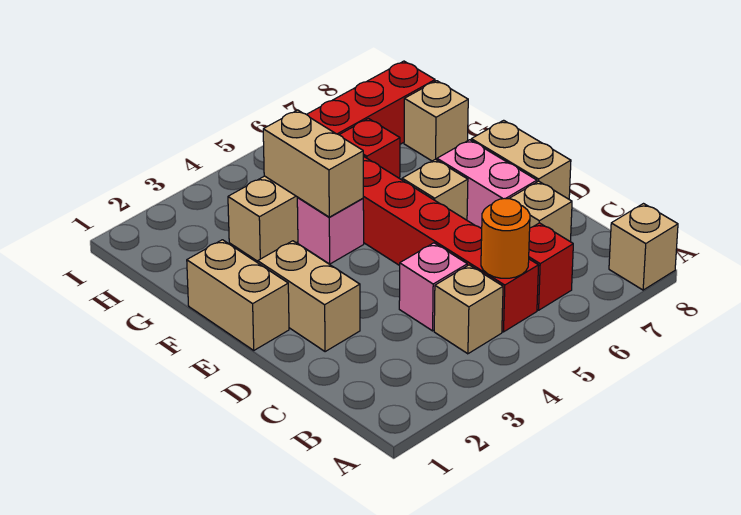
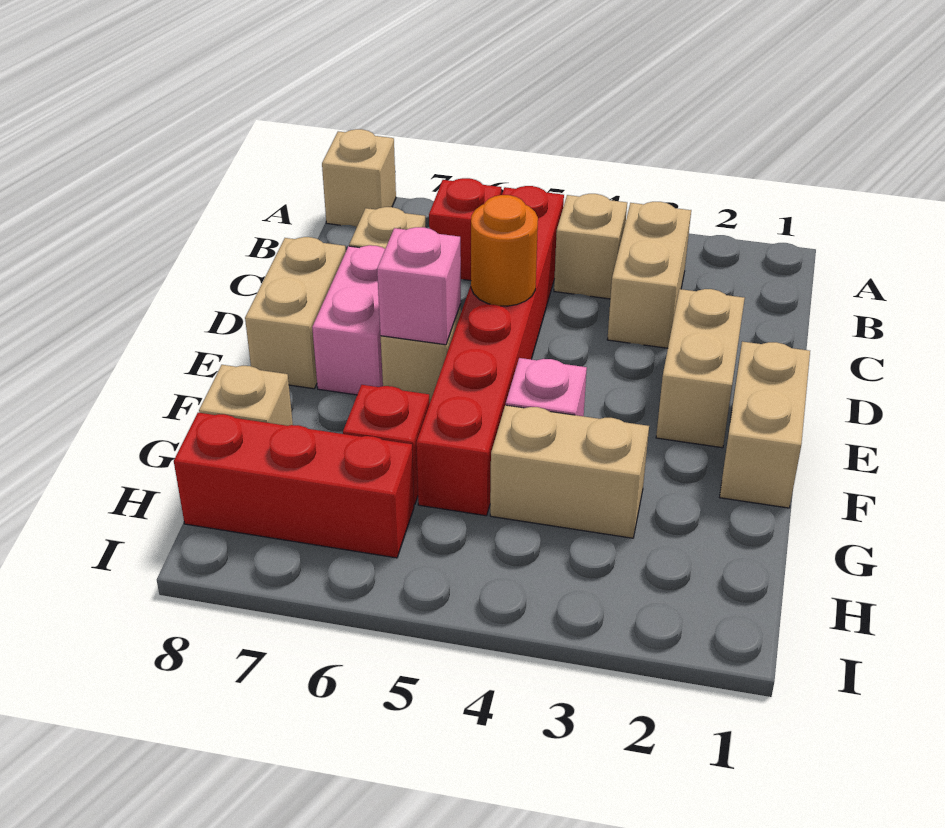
orange round brick B5 level 2 -> orange round brick D5 level 2
pink brick C4 level 1 -> pink brick E6 level 2
tan brick F4:G4 level 2 -> tan brick B3:C3 level 1

